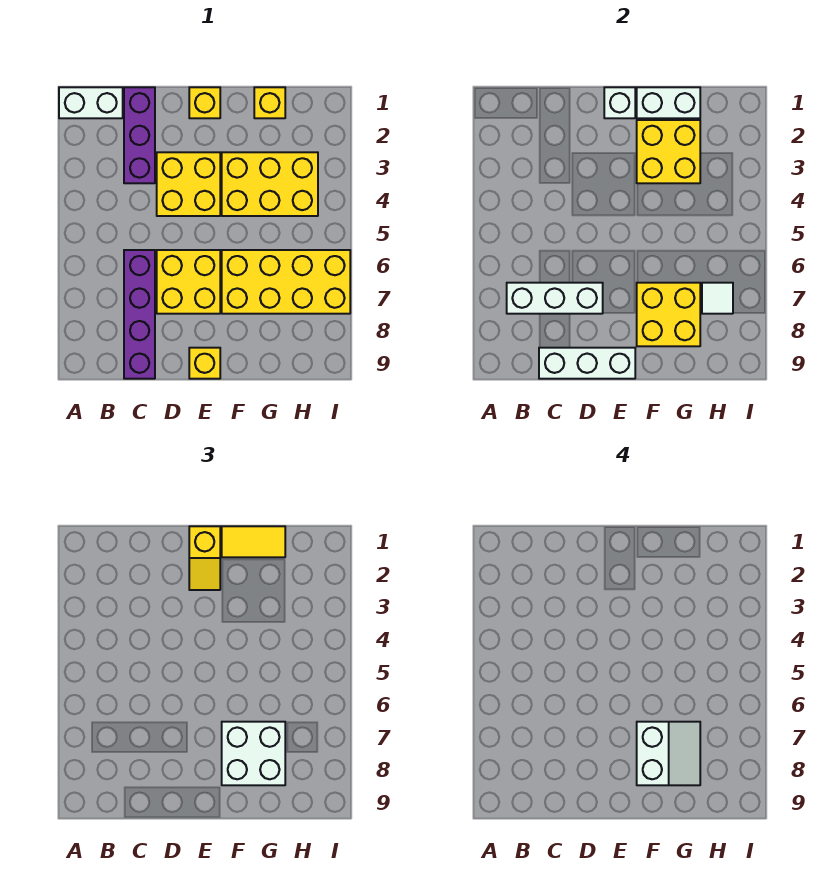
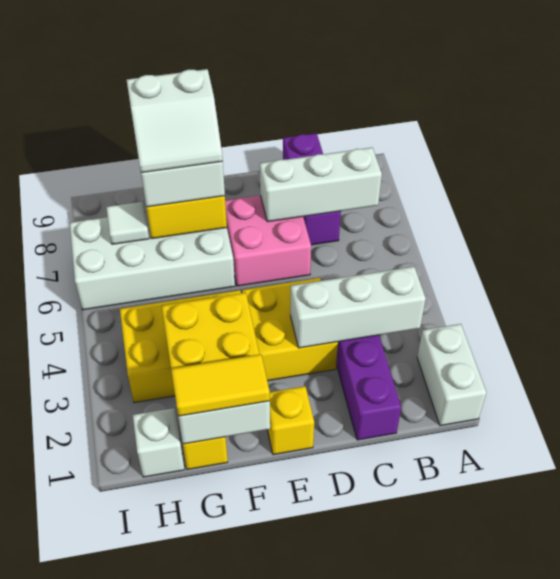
white brick A1:B1 level 1 -> white brick A1:A2 level 1
purple brick C6:C9 level 1 -> purple brick C7:C9 level 1
white brick C9:E9 level 2 -> white brick B3:D3 level 2
yellow brick D6:E7 level 1 -> pink brick D6:E7 level 1
white brick E1 level 2 -> white brick H1 level 1
yellow slope E1:E2 level 3 top 1 -> none
yellow brick E9 level 1 -> none
yellow brick F6:I7 level 1 -> white brick F6:I7 level 1
white slope F7:G8 level 4 top F -> white slope F7:G8 level 4 top 8

